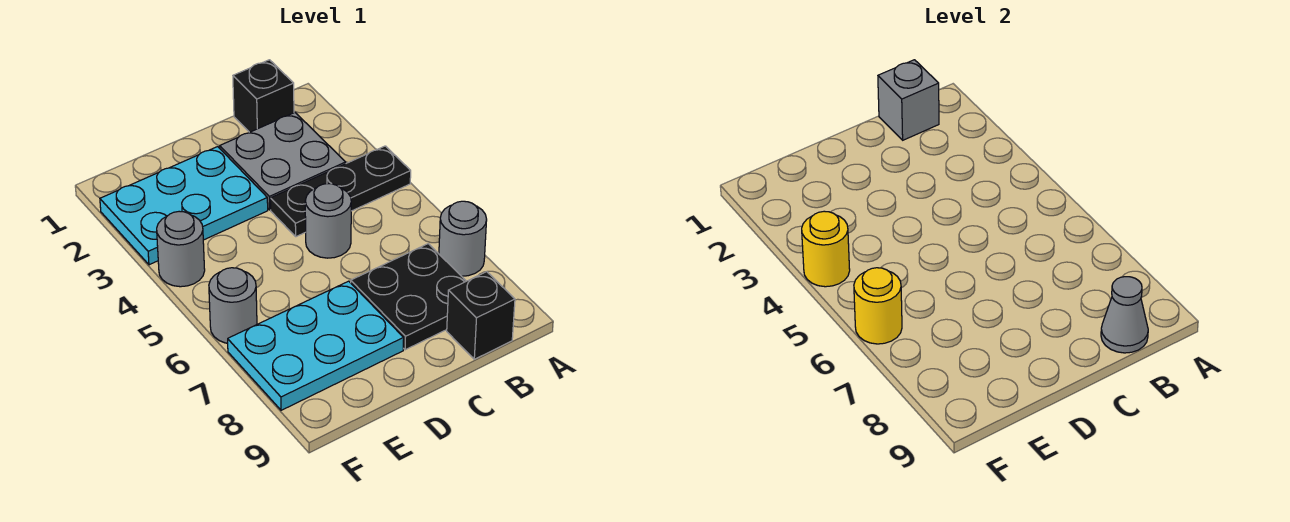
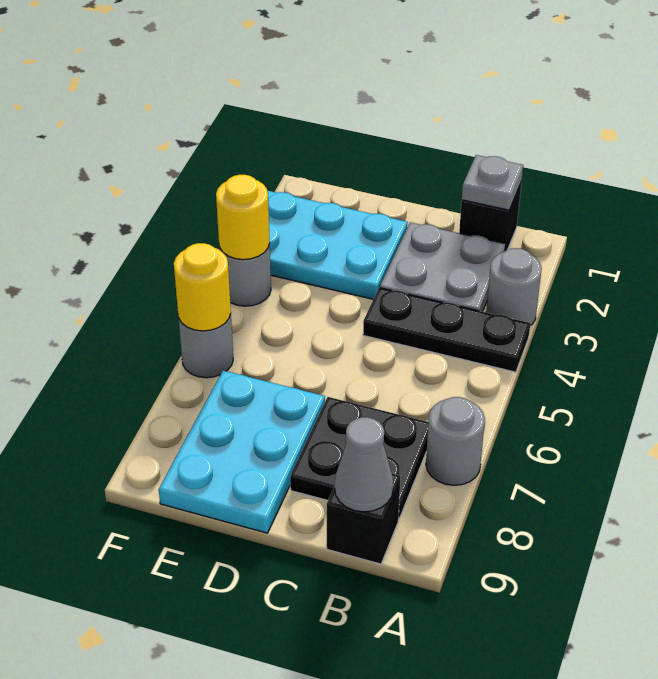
grey brick B1 level 2 -> grey plate B1 level 2
grey round brick C5 level 1 -> grey round brick A3 level 1
cyan plate D7:F8 level 1 -> cyan plate D7:E9 level 1

